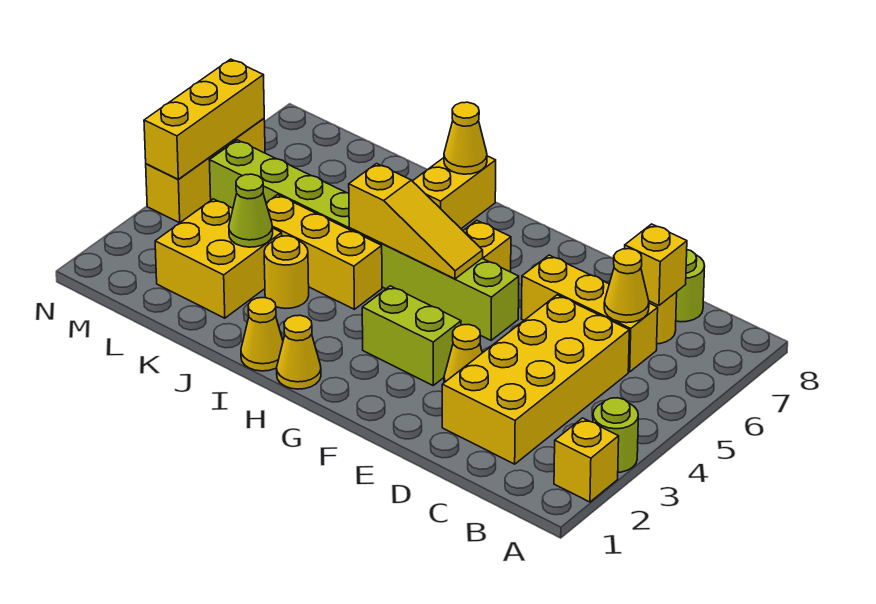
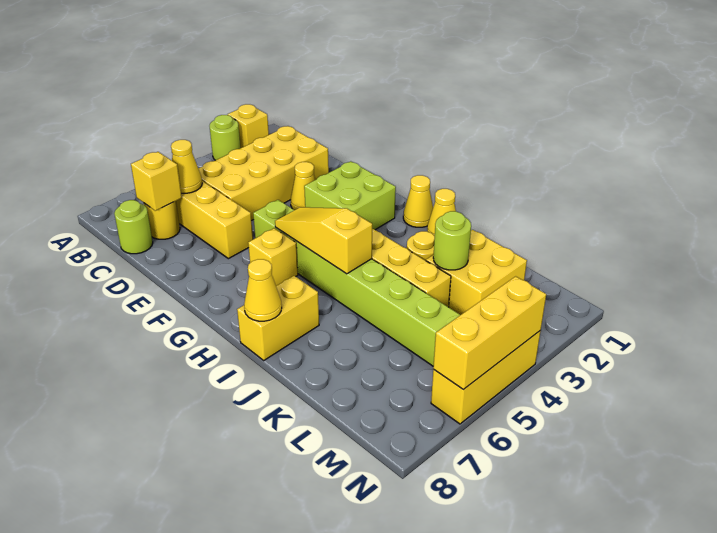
lime brick F3:G3 level 1 -> lime brick F2:G3 level 1
lime cone K3 level 2 -> lime round brick K3 level 2

